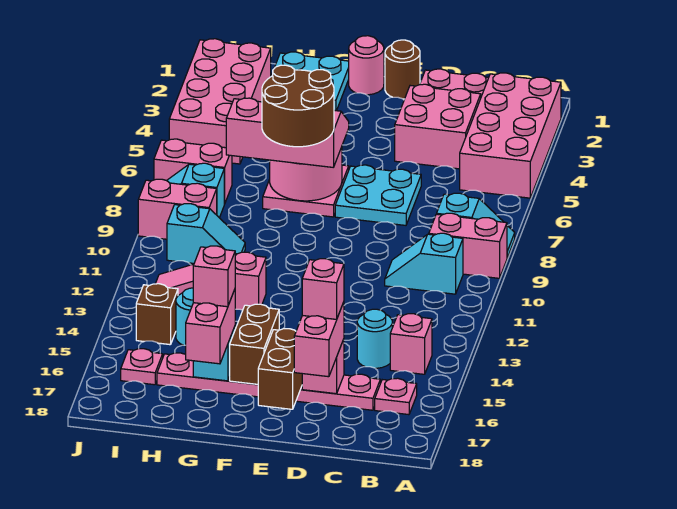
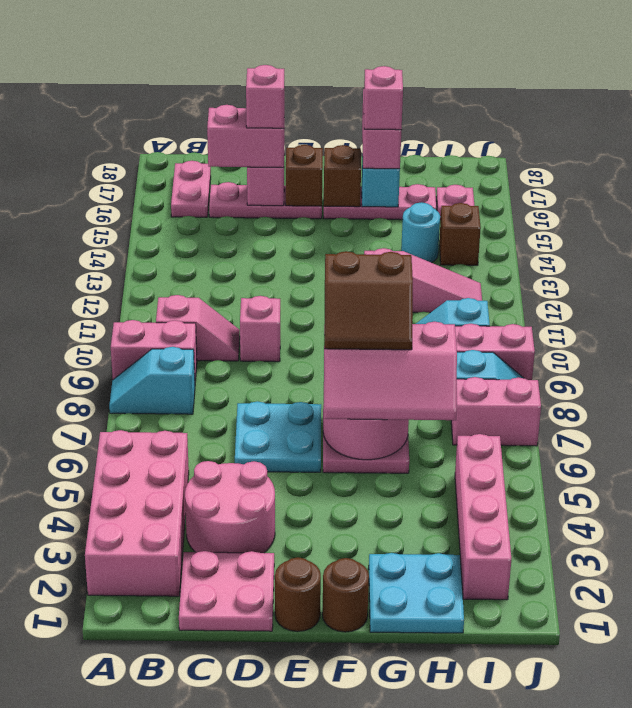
cyan slope B10:C10 level 1 top B -> pink slope B10:C10 level 1 top B
pink brick B14 level 1 -> pink brick D10 level 1
pink plate B16 level 1 -> pink plate B16:B17 level 1
pink brick C3:D4 level 1 -> pink round brick C3:D4 level 1
cyan round brick C14 level 1 -> none
pink brick D16:D17 level 3 -> pink brick C16:D16 level 3
brown brick E16:E17 level 2 -> brown brick E16 level 2
pink round brick F1 level 1 -> brown round brick F1 level 1
brown round brick F7:G8 level 4 -> brown slope F7:G8 level 4 top 8
brown brick F15:F16 level 2 -> brown brick F16 level 2
pink brick I2:J5 level 1 -> pink brick I2:I5 level 1

